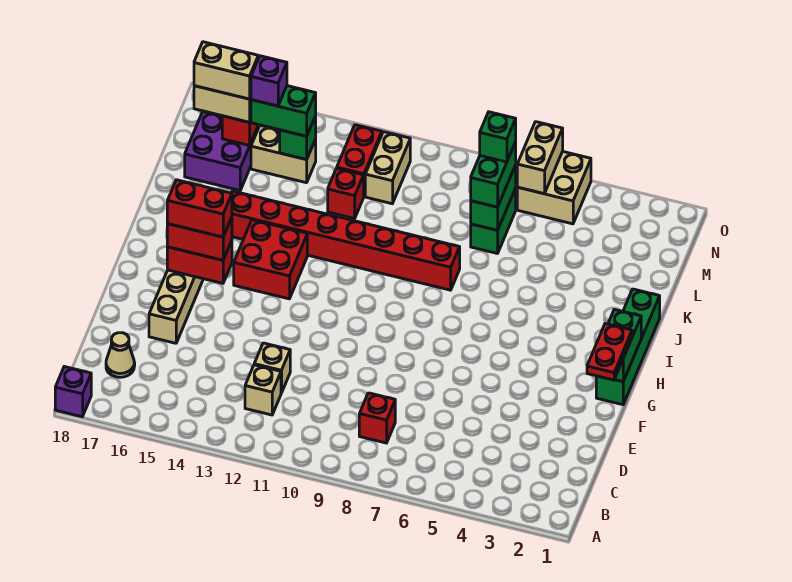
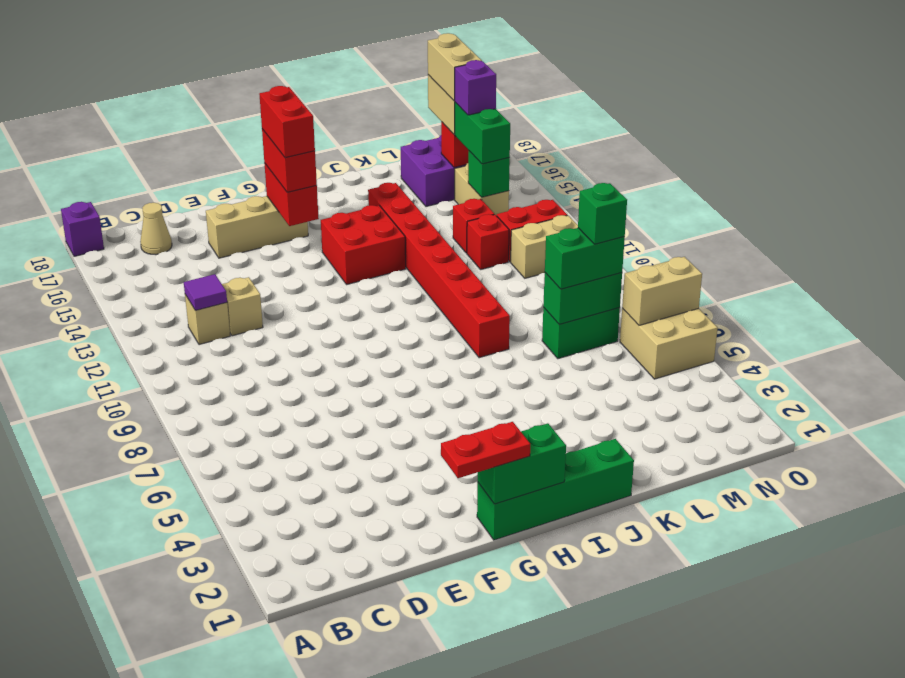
red brick C8 level 1 -> red brick L13 level 1
none -> purple tile C12 level 2

